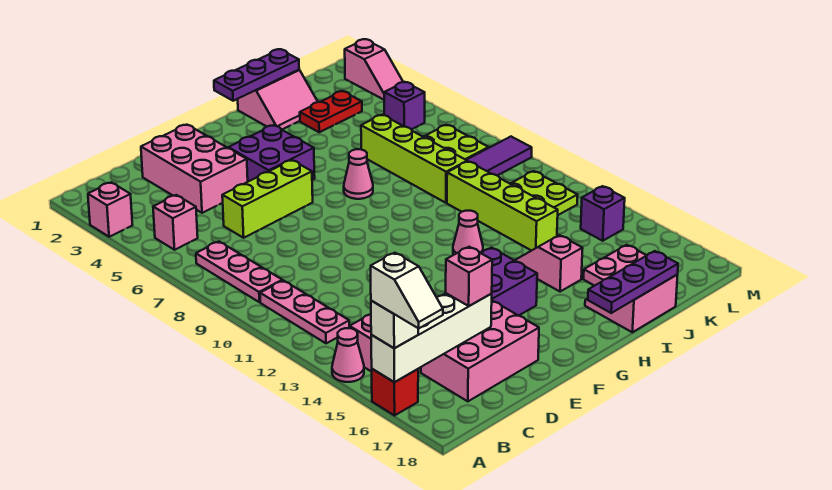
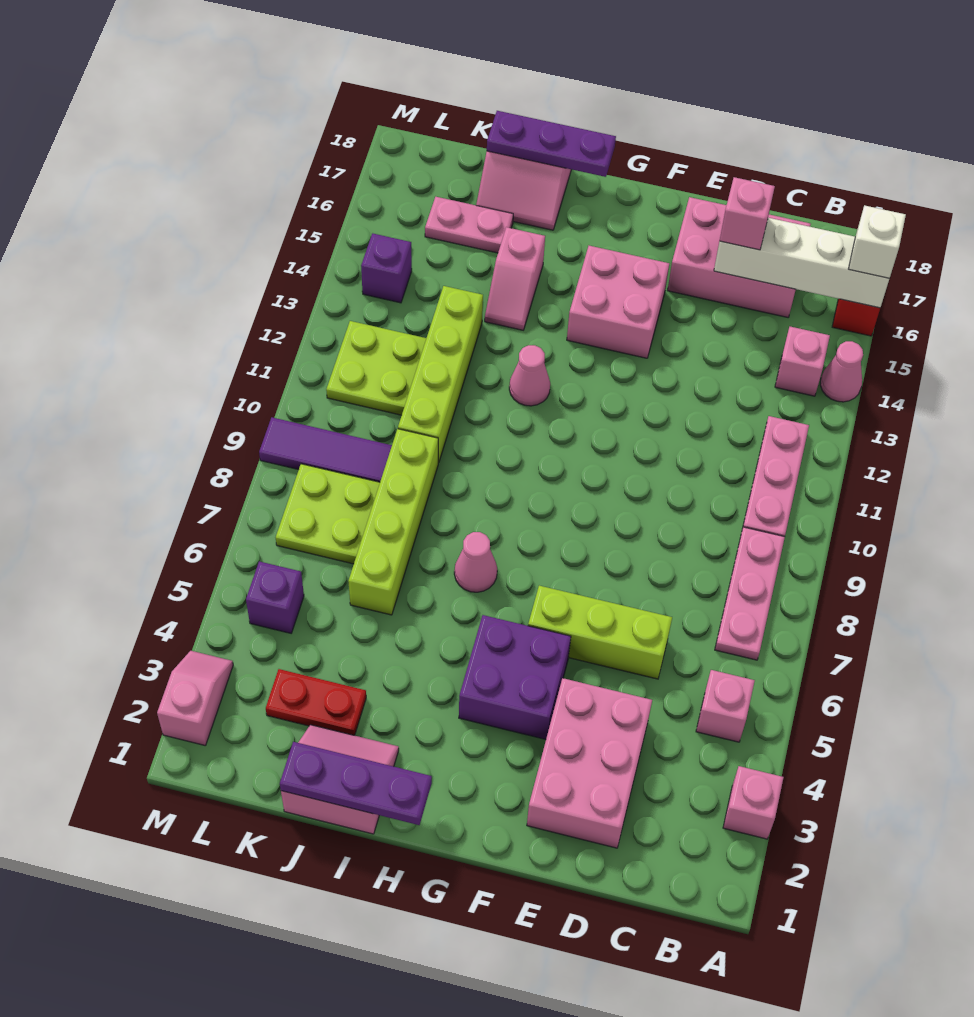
white slope A16:A17 level 4 top 16 -> none
purple brick F14:G15 level 1 -> pink brick F14:G15 level 1

